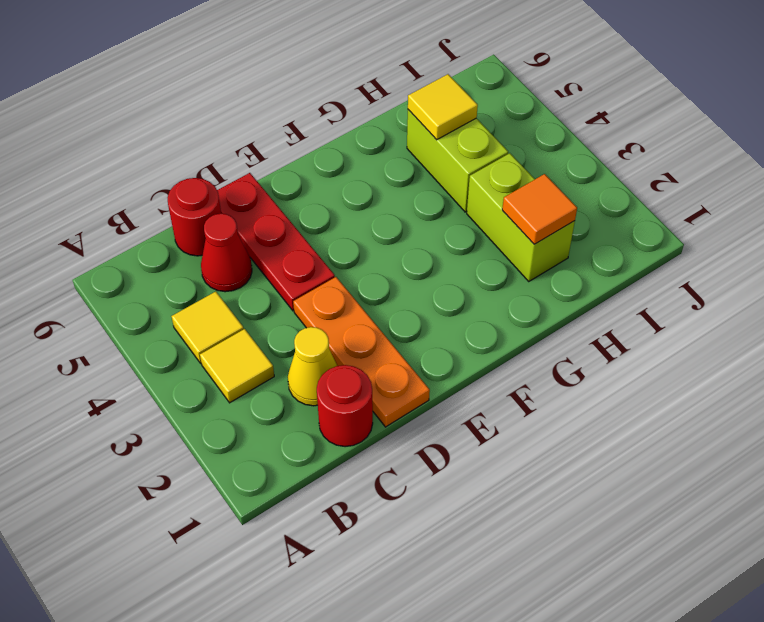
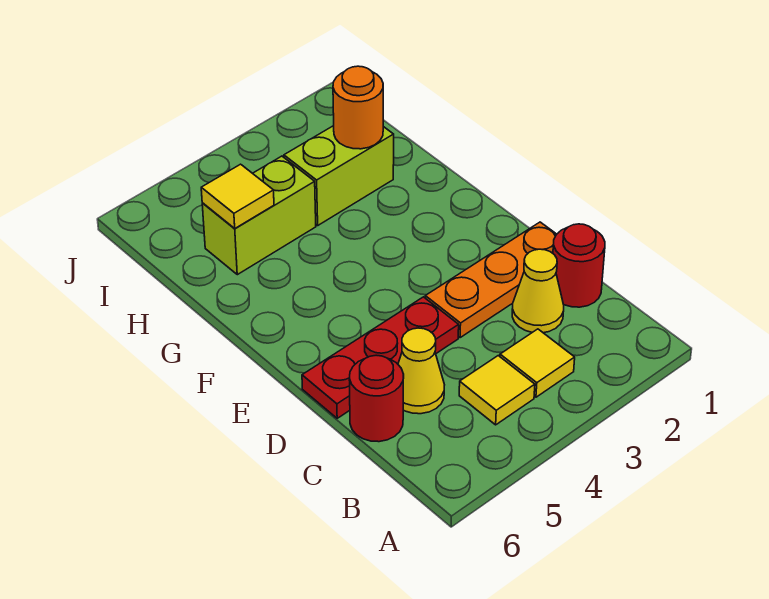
red cone C5 level 1 -> yellow cone C5 level 1
orange tile H2 level 2 -> orange round brick H2 level 2

